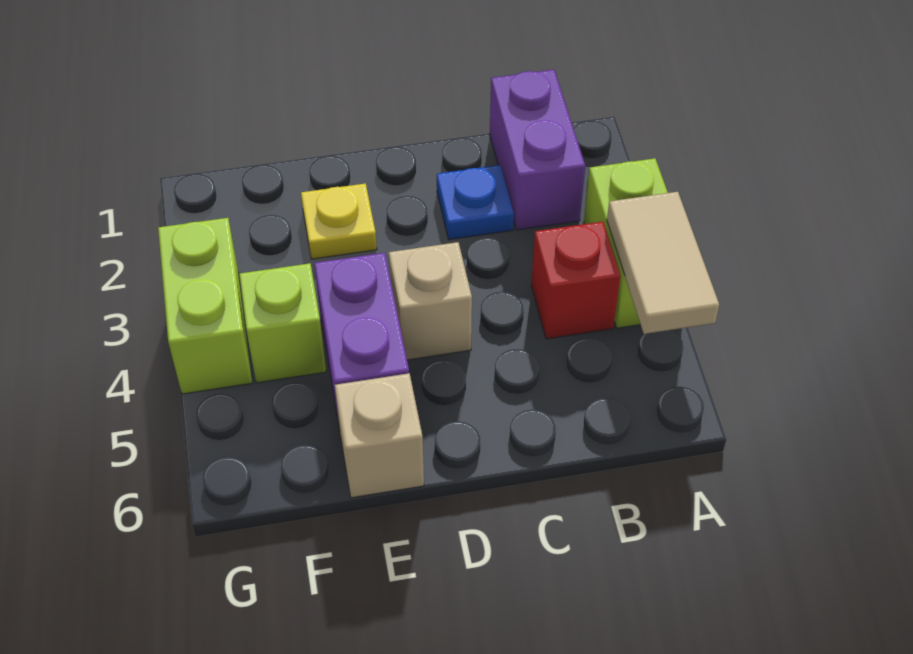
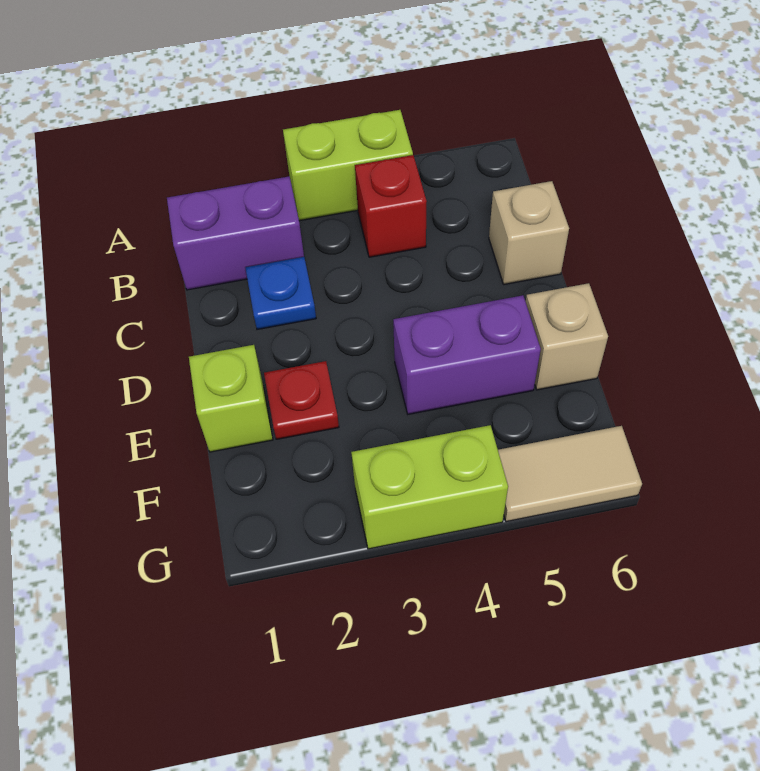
tan tile A4:A5 level 2 -> tan tile G5:G6 level 1
tan brick D4 level 1 -> tan brick C6 level 1
yellow plate E2 level 1 -> red plate E2 level 1
lime brick F4 level 1 -> lime brick E1 level 1

